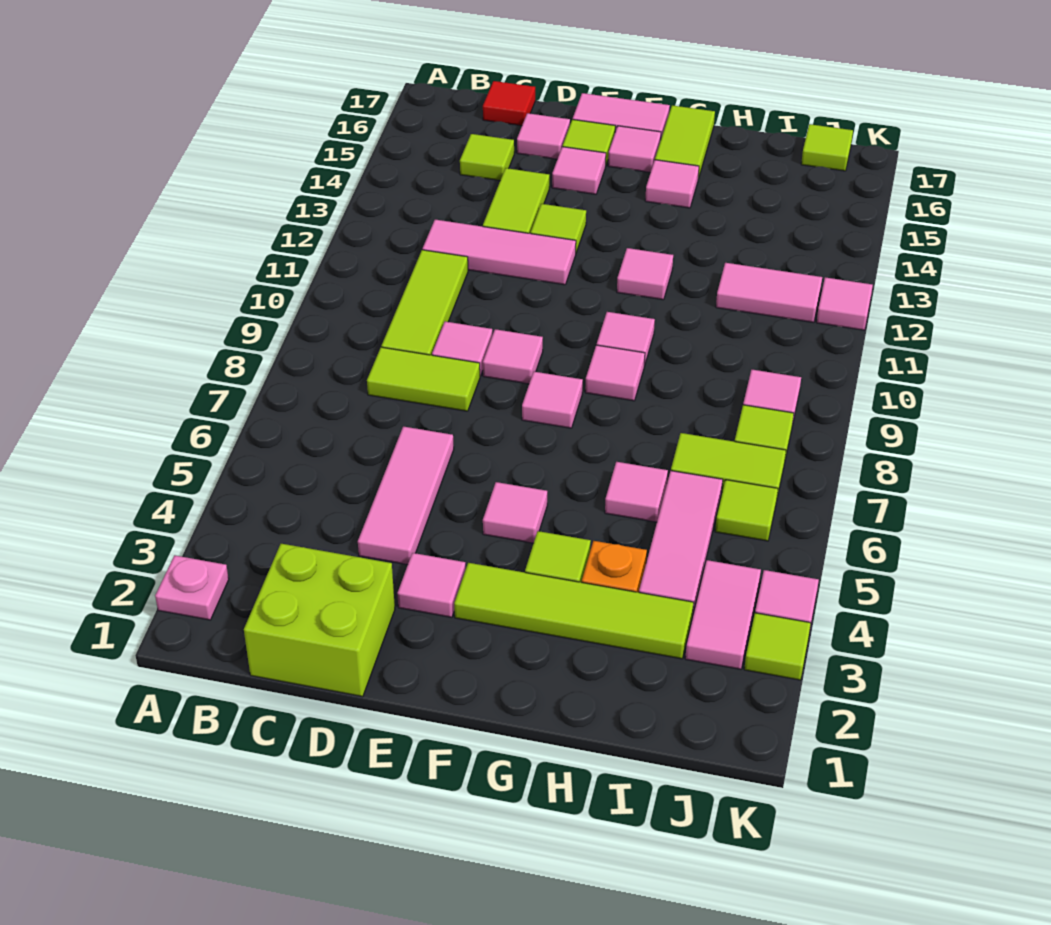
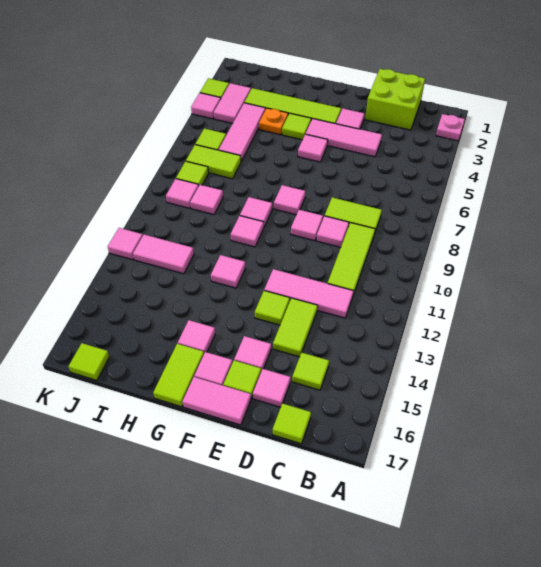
red tile C17 level 1 -> lime tile C17 level 1
pink tile D4:D6 level 1 -> pink tile D4:F4 level 1
pink tile H6 level 1 -> pink tile I9 level 1

